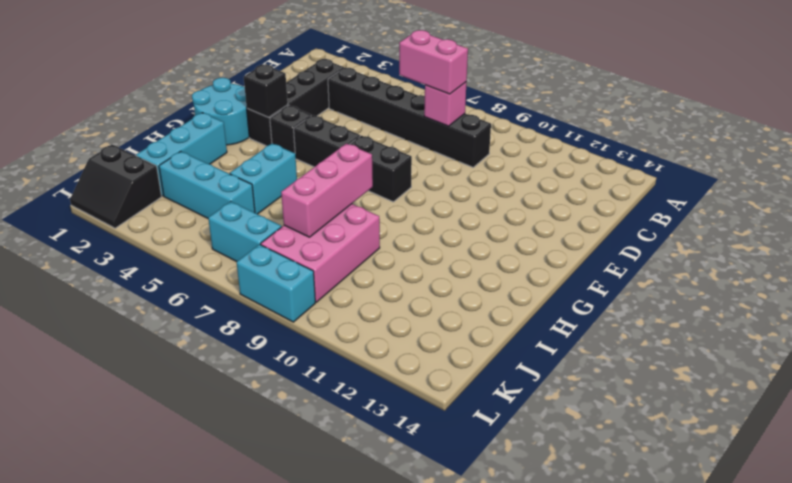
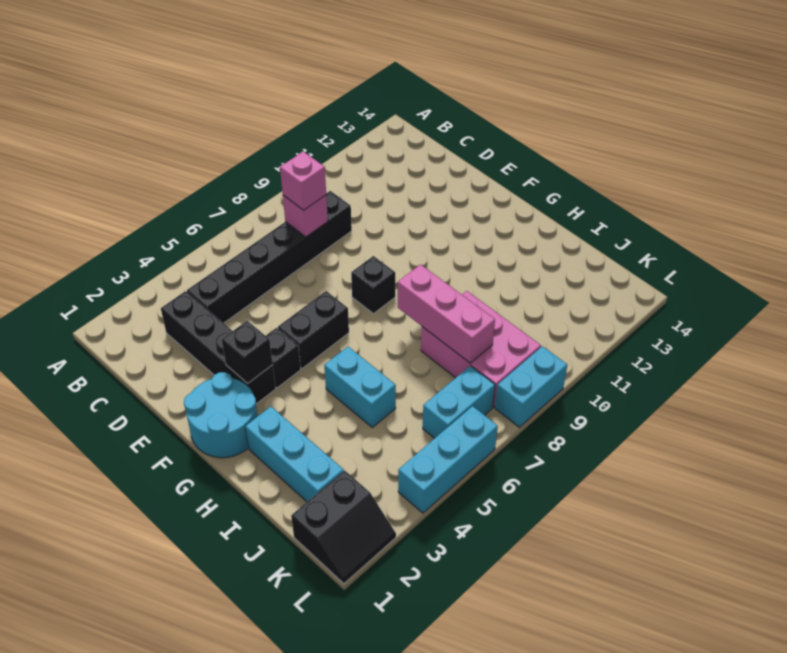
pink brick C7:C8 level 3 -> pink brick C8 level 3
black brick F7:F8 level 1 -> black brick F8 level 1
cyan brick J3:J5 level 1 -> cyan brick L4:L6 level 1

